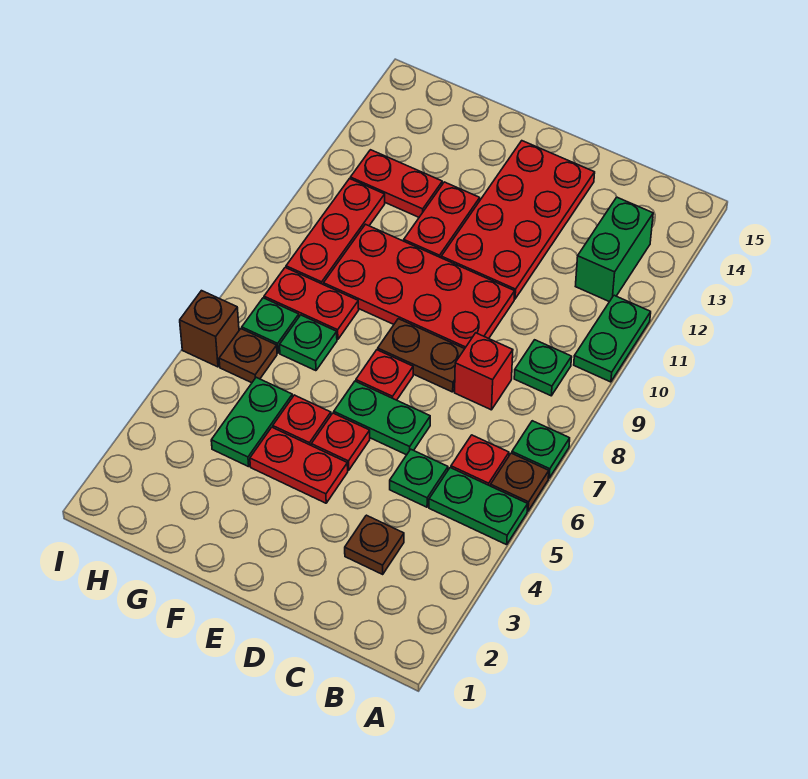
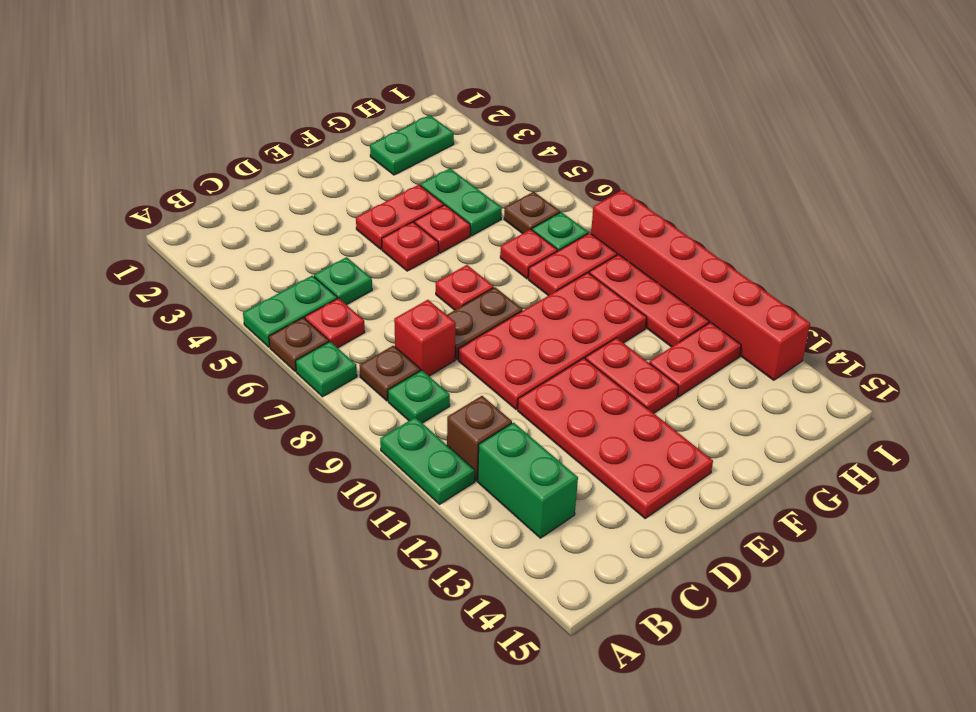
brown plate C3 level 1 -> brown plate B8 level 1
green plate D6:E6 level 1 -> green plate G2:H2 level 1
green plate G7 level 1 -> red plate G7 level 1
brown brick I6 level 1 -> brown brick B11 level 1
none -> red brick I8:I13 level 1

